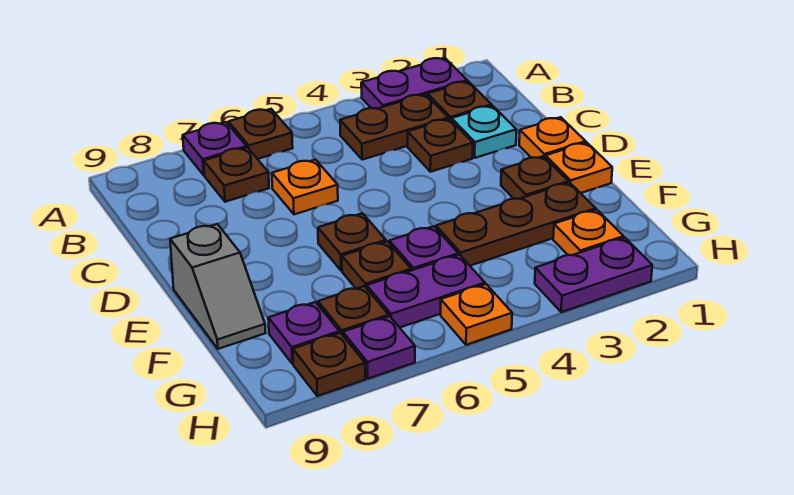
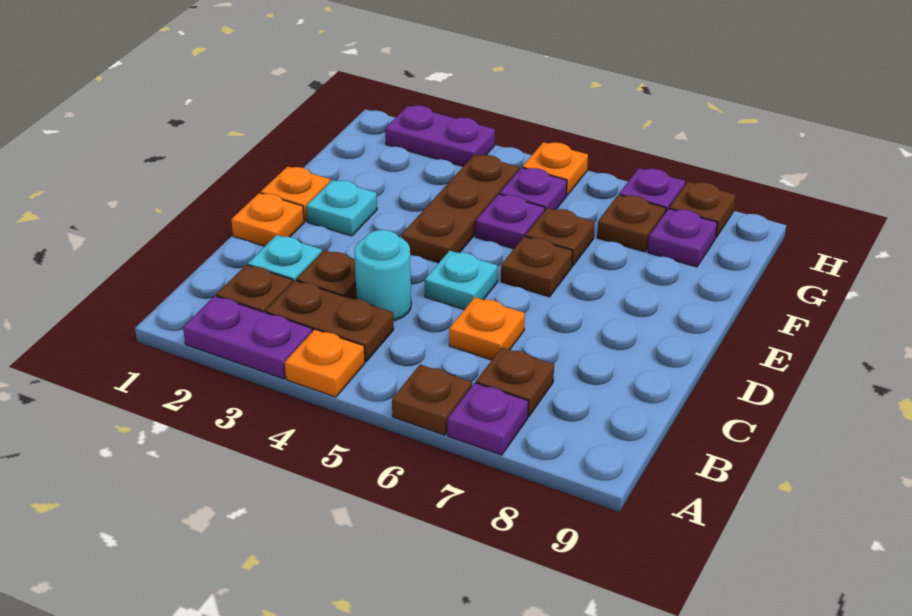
none -> cyan round brick C4 level 1
none -> cyan plate D5 level 1
brown plate E2 level 1 -> cyan plate E2 level 1
grey slope E9:F9 level 1 top E -> none
brown plate F2:F4 level 1 -> brown plate E4:G4 level 1
orange plate G2 level 1 -> orange plate A4 level 1
purple plate G5:G6 level 1 -> purple plate G5 level 1

